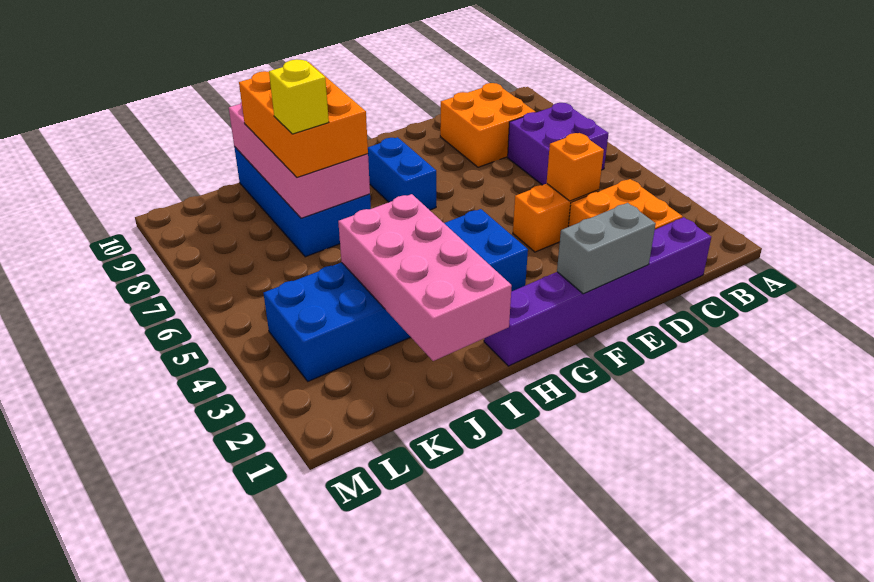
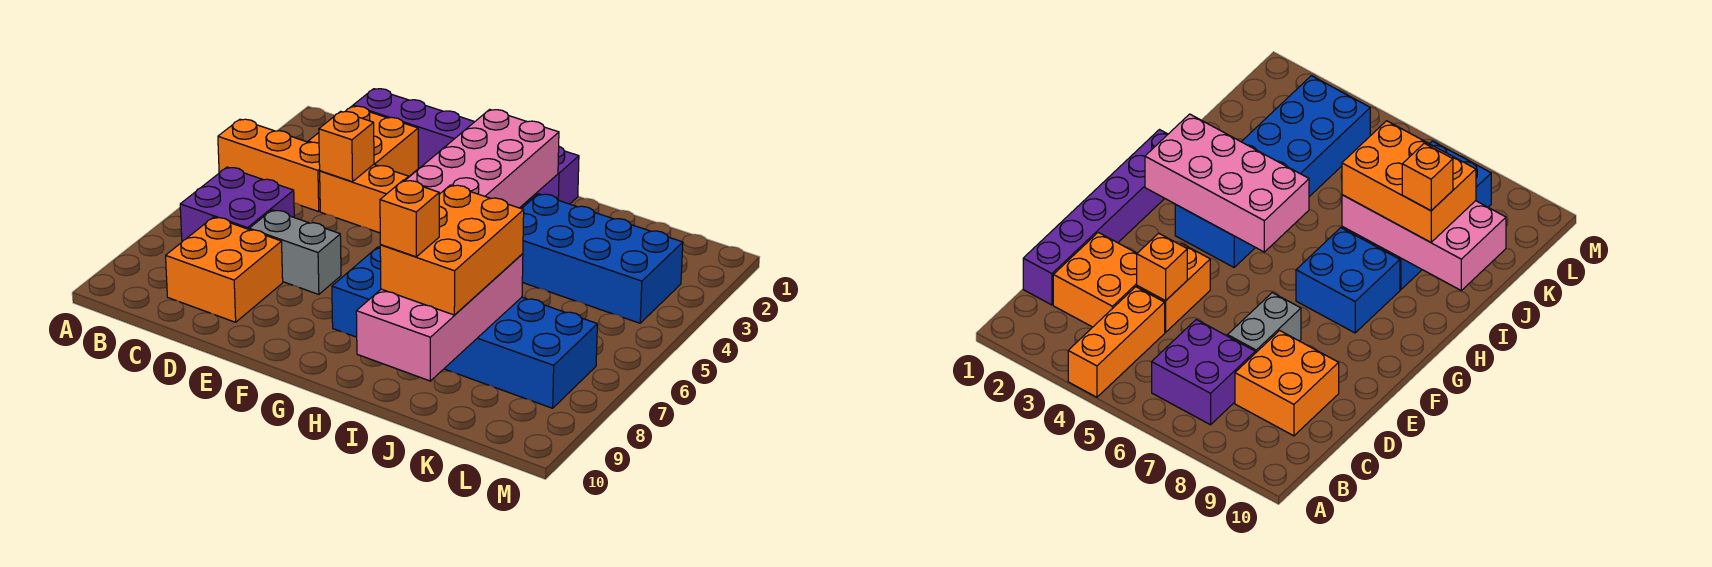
none -> orange brick A4:C4 level 1
grey brick E1:F1 level 2 -> grey brick D7:E7 level 1
blue brick G7:G8 level 1 -> blue brick G7:H8 level 1
pink brick I1:J4 level 2 -> pink brick G2:H5 level 2
blue brick I7:J10 level 1 -> blue brick I7:L8 level 1
none -> orange brick I9 level 4
yellow brick J7 level 4 -> none

